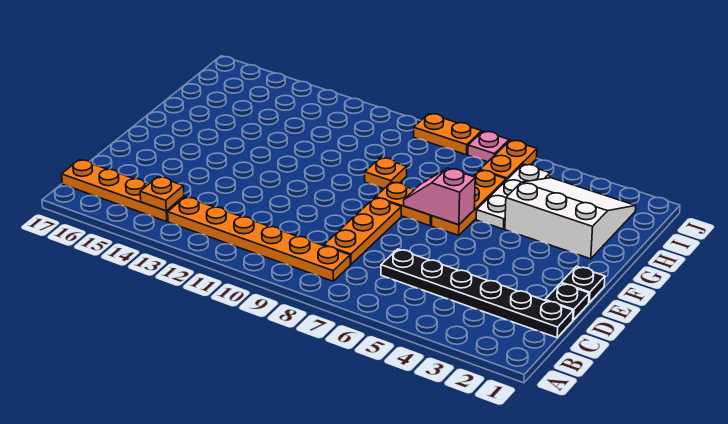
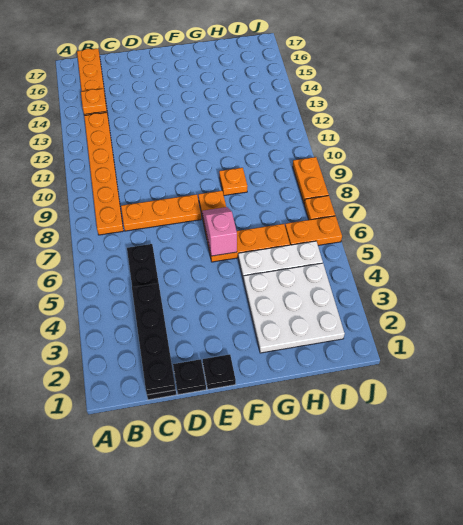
none -> black plate C1:C4 level 2
white slope G2:I4 level 1 top G -> white plate G2:I4 level 1
pink plate J7 level 1 -> orange plate J7 level 1

